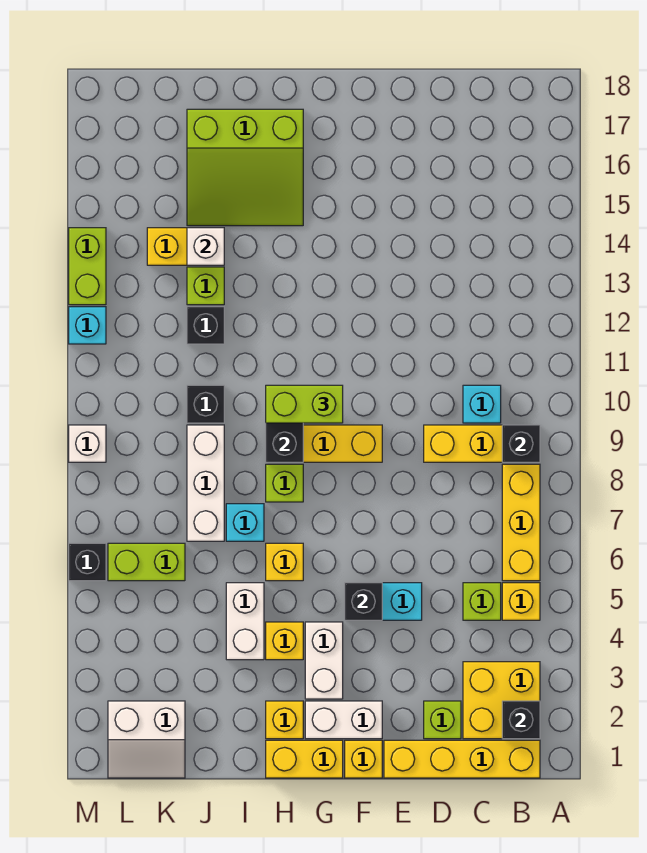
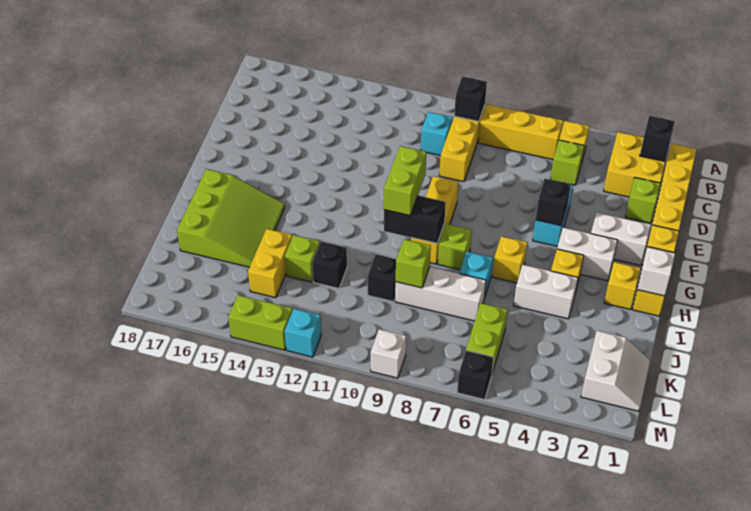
white brick F2:G2 level 1 -> white brick F2:F3 level 1
none -> lime brick J9 level 2
white brick J14 level 2 -> white brick H1 level 2

